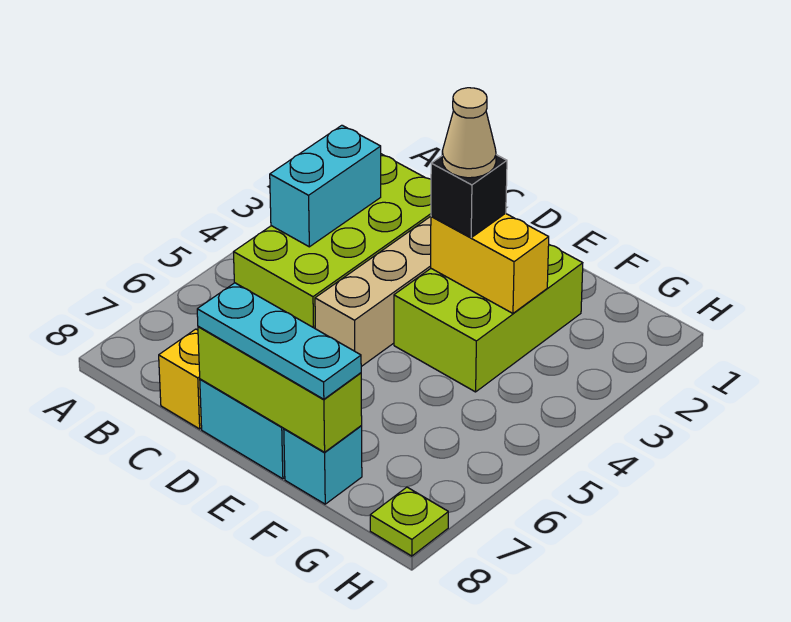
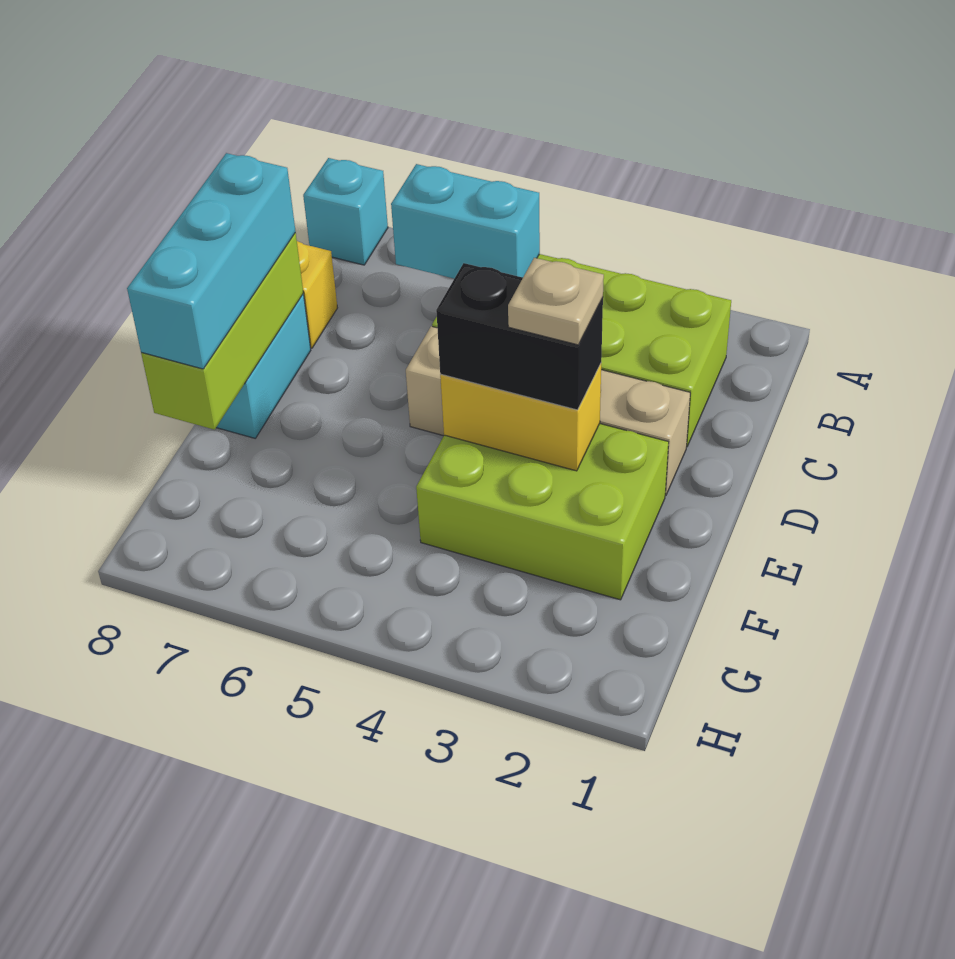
cyan brick B3:B4 level 2 -> cyan brick B5:B6 level 2
cyan plate D8:F8 level 3 -> cyan brick D8:F8 level 3
yellow brick E3:F3 level 2 -> yellow brick E3:E4 level 2
black brick E3 level 3 -> black brick E3:E4 level 3
tan cone E3 level 4 -> tan plate E3 level 4
cyan brick F8 level 1 -> cyan brick A8 level 1
lime plate H8 level 1 -> none

